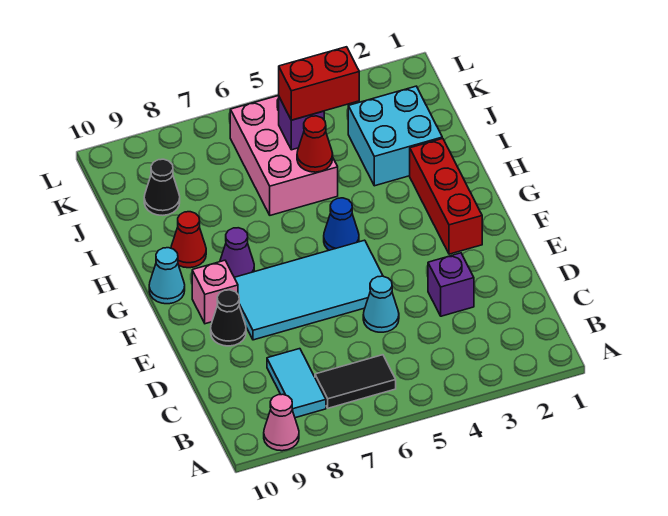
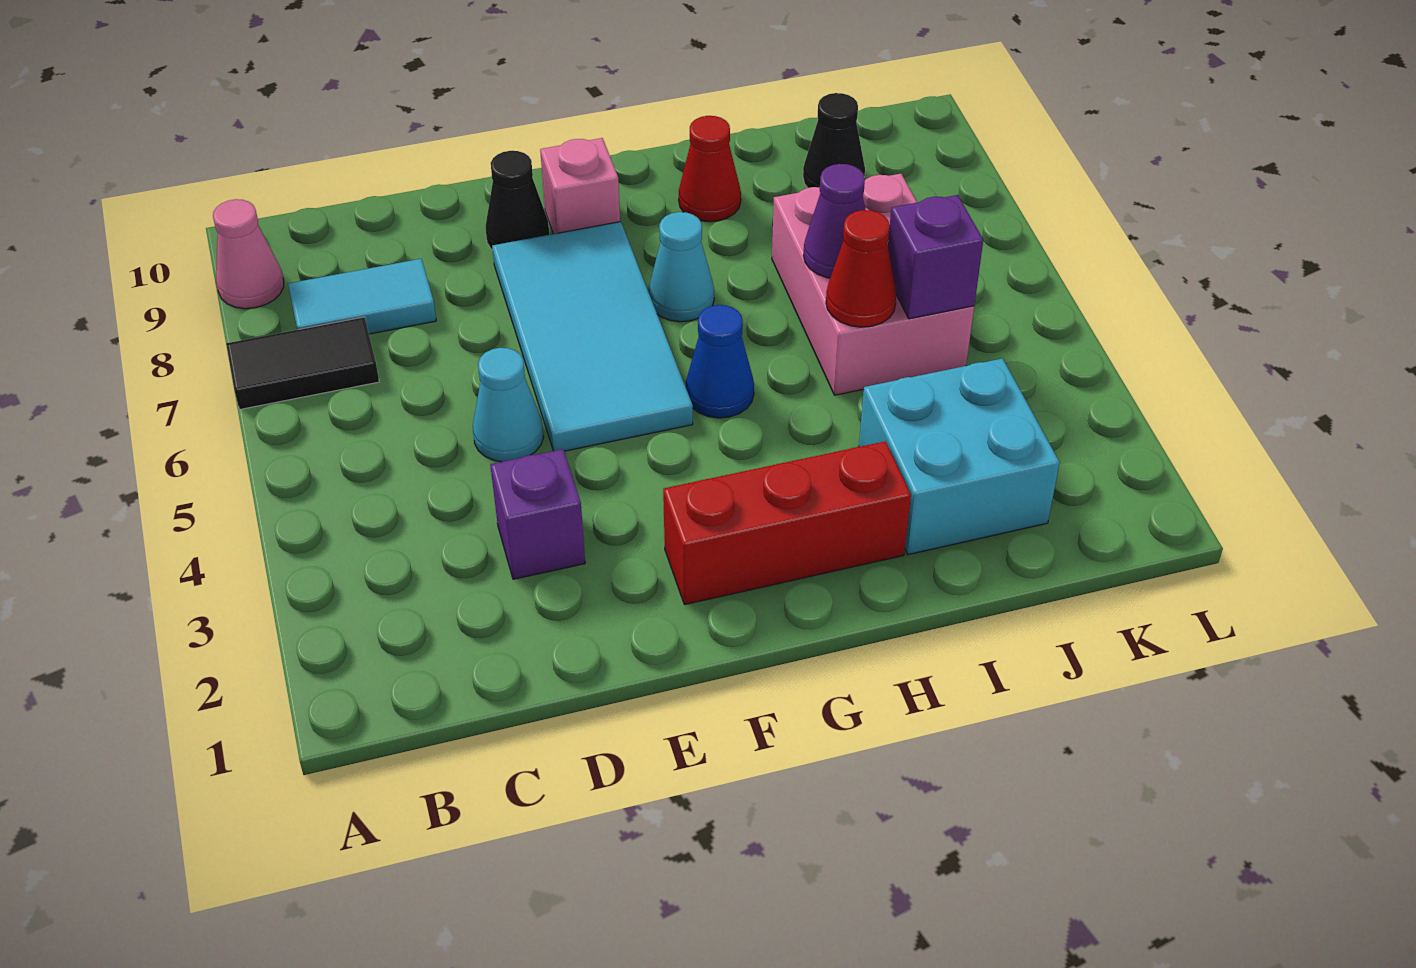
black tile B6:B7 level 1 -> black tile A7:B7 level 1
purple cone G8 level 1 -> purple cone I6 level 2
cyan cone G10 level 1 -> cyan cone G7 level 1
pink brick I5:K6 level 1 -> pink brick I5:J7 level 1
red brick J4:J5 level 3 -> none

